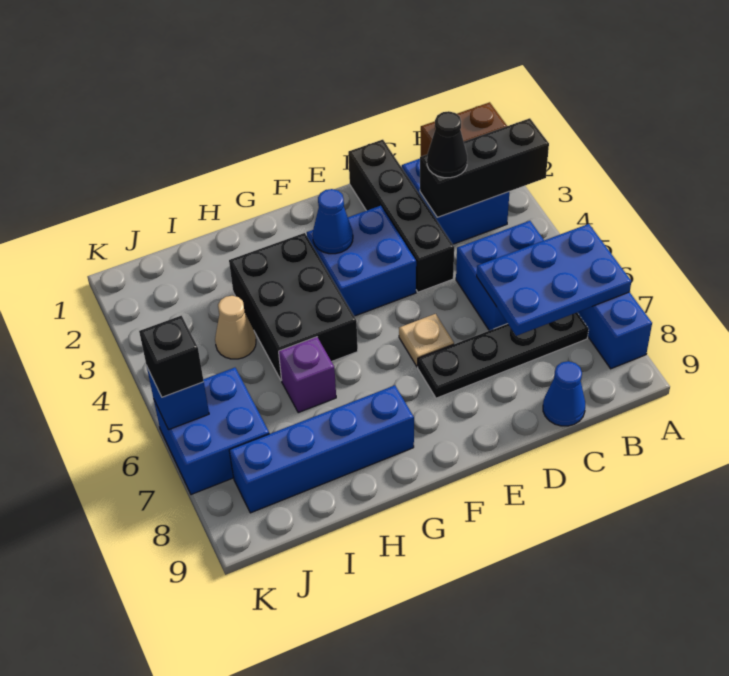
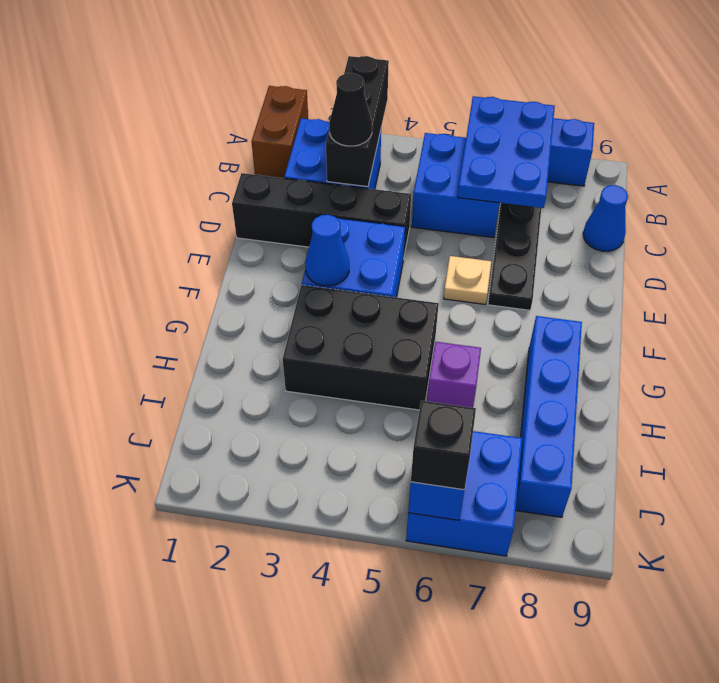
tan cone I4 level 1 -> none

